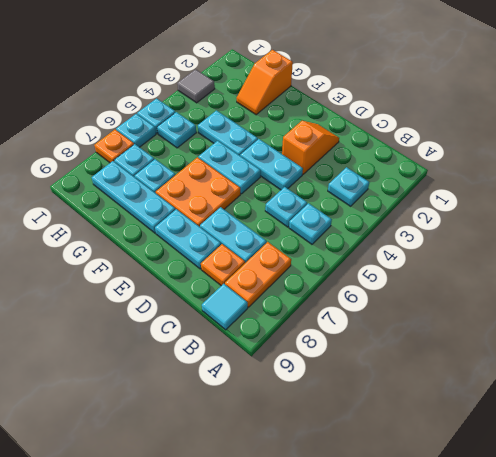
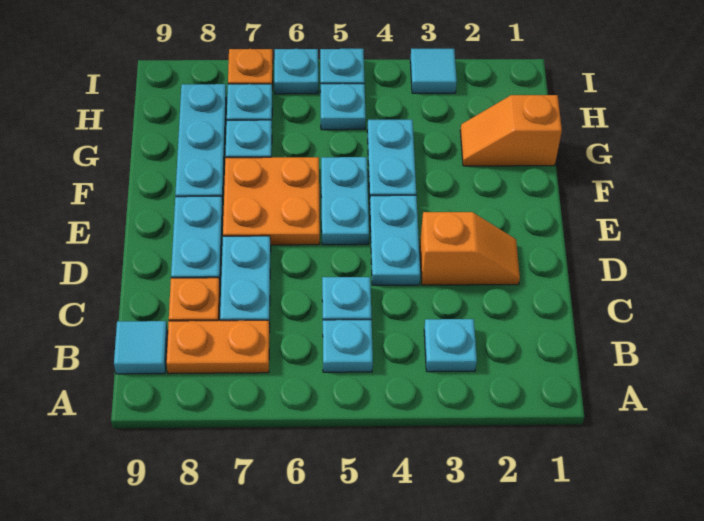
grey tile I3 level 1 -> cyan tile I3 level 1

